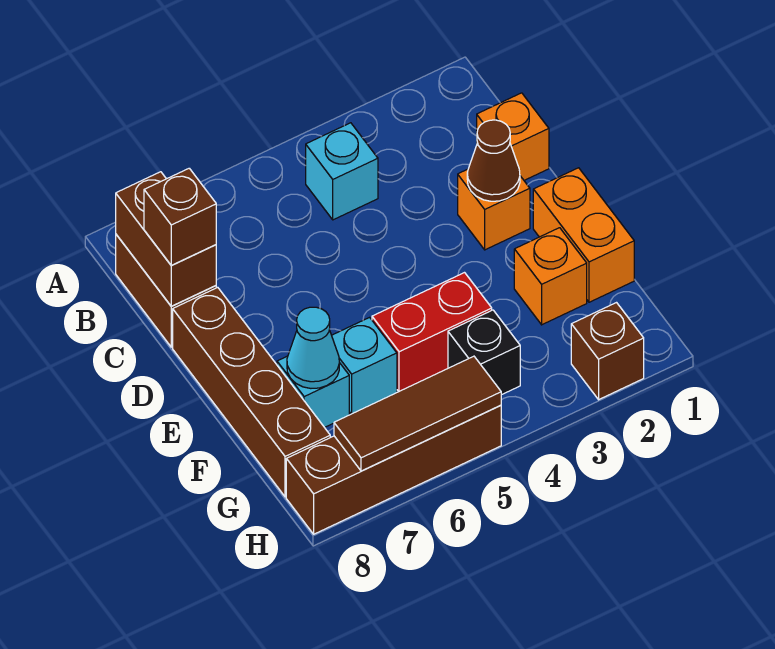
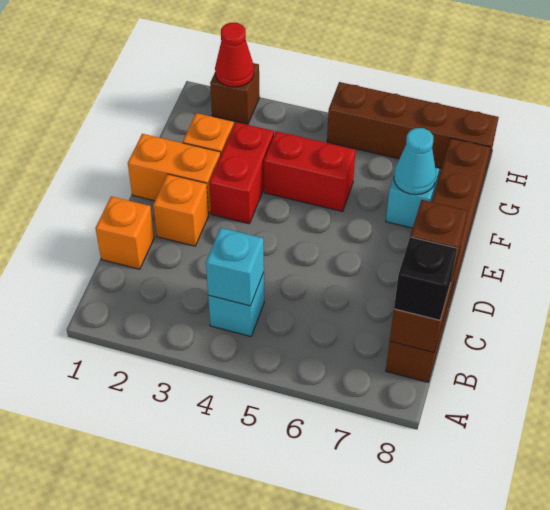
brown cone D2 level 2 -> none
orange brick E1:F1 level 1 -> orange brick E1:E2 level 1
none -> red brick E3:F3 level 1
cyan brick F6 level 1 -> cyan brick B4 level 2
black brick G4 level 1 -> black brick B8 level 3
none -> red cone H2 level 2
brown tile H5:H7 level 2 -> none

